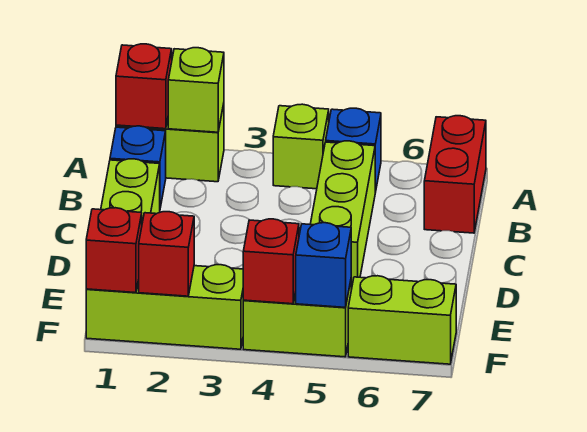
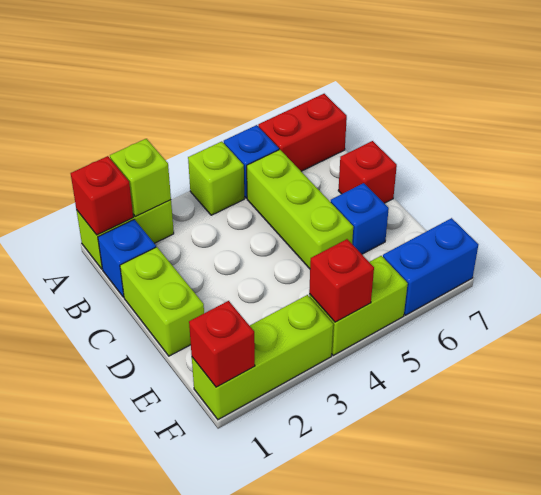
red brick A7:B7 level 1 -> red brick A6:A7 level 1
red brick F2 level 2 -> red brick C7 level 1
blue brick F5 level 2 -> blue brick D6 level 1
lime brick F6:F7 level 1 -> blue brick F6:F7 level 1

